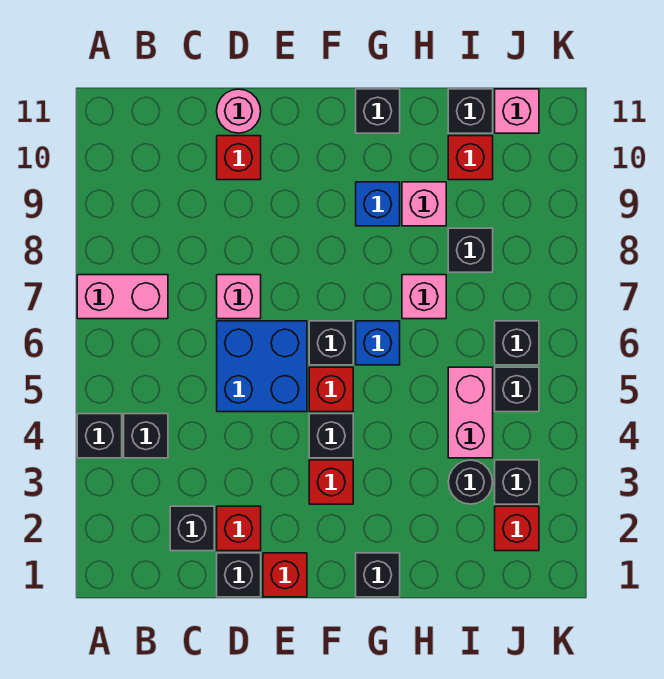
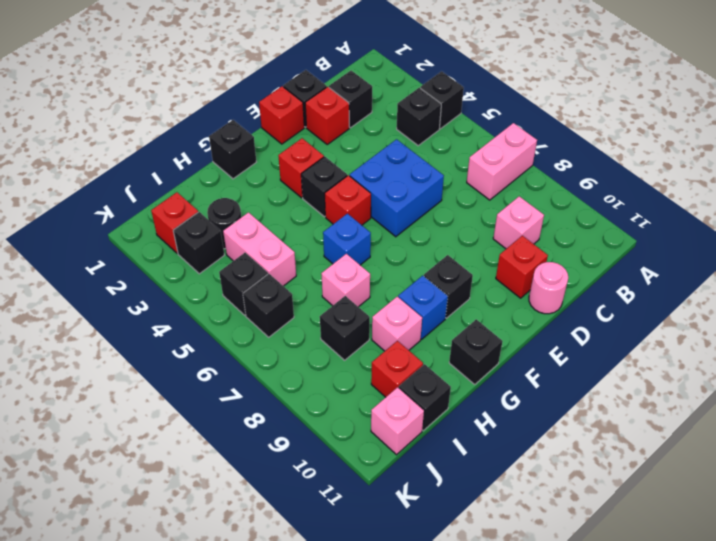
pink brick D7 level 1 -> pink brick C9 level 1
black brick F6 level 1 -> black brick F9 level 1

